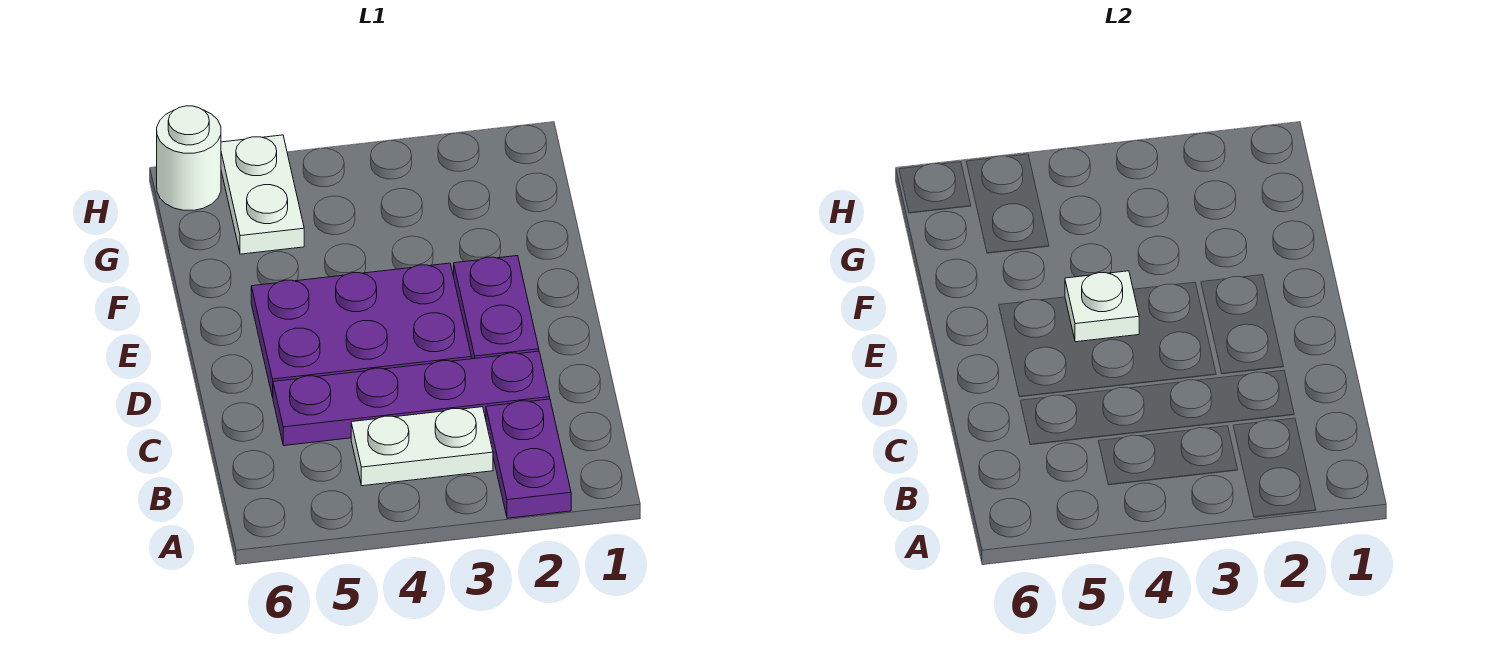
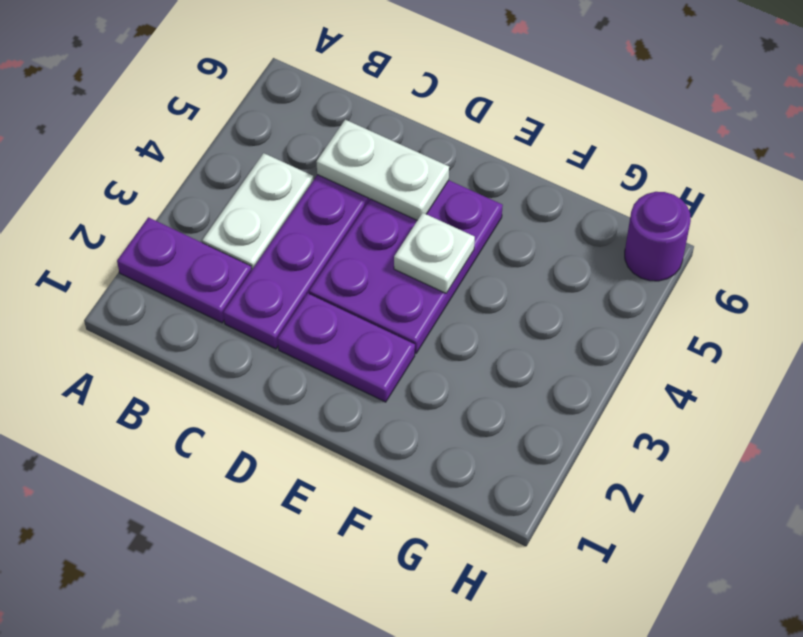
white plate G5:H5 level 1 -> white plate C5:D5 level 2
white round brick H6 level 1 -> purple round brick H6 level 1

